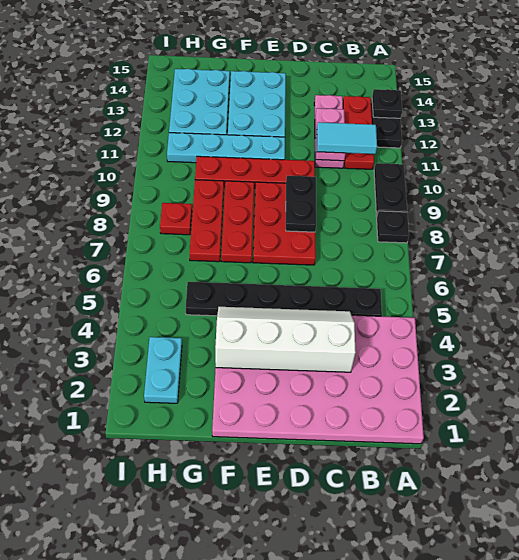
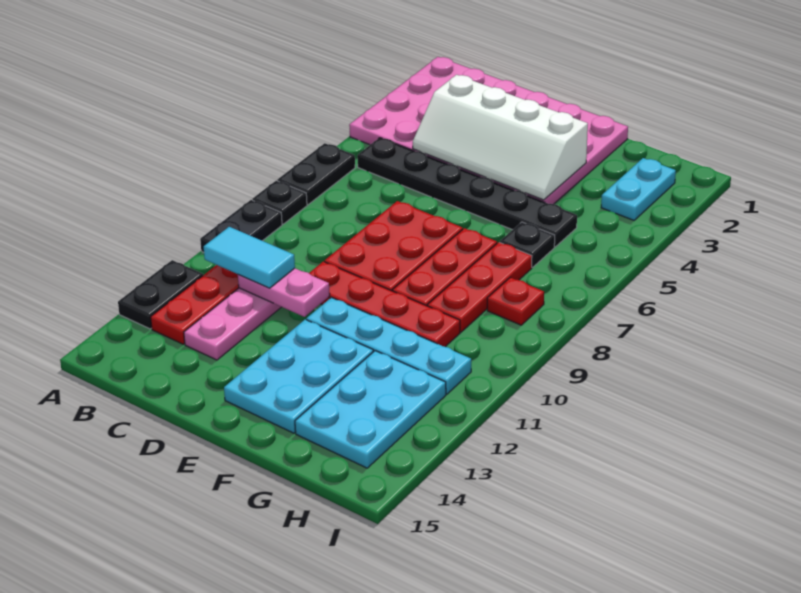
black plate A13 level 2 -> black plate G6 level 1
pink plate C11:C12 level 2 -> pink plate C11:D11 level 2
black plate D8:D9 level 2 -> black plate A6:A7 level 1

